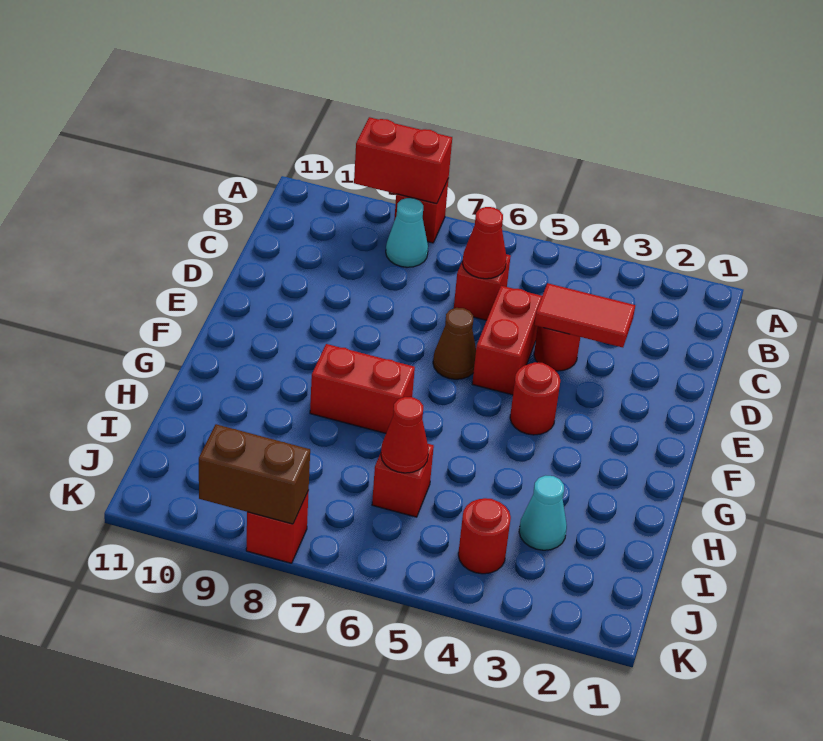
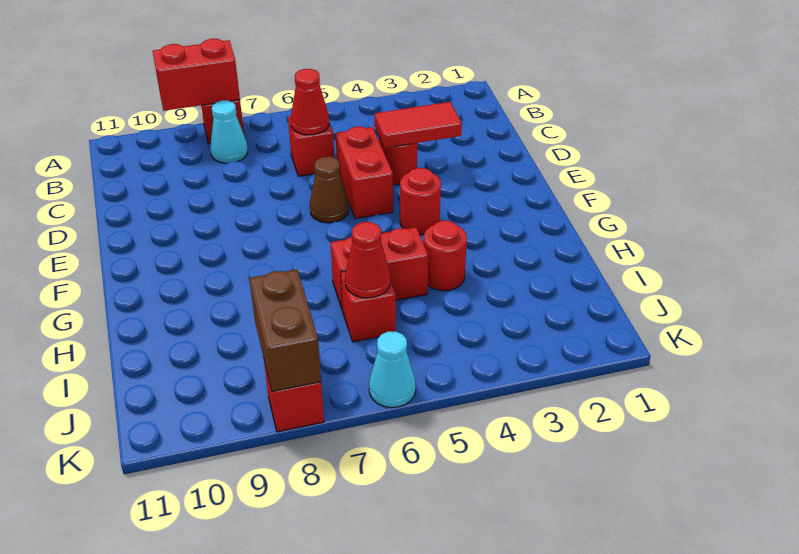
red brick G7:G8 level 1 -> red brick H5:H6 level 1
cyan cone I3 level 1 -> cyan cone K6 level 1
red round brick J4 level 1 -> red round brick H4 level 1
brown brick K8:K9 level 2 -> brown brick J8:K8 level 2

